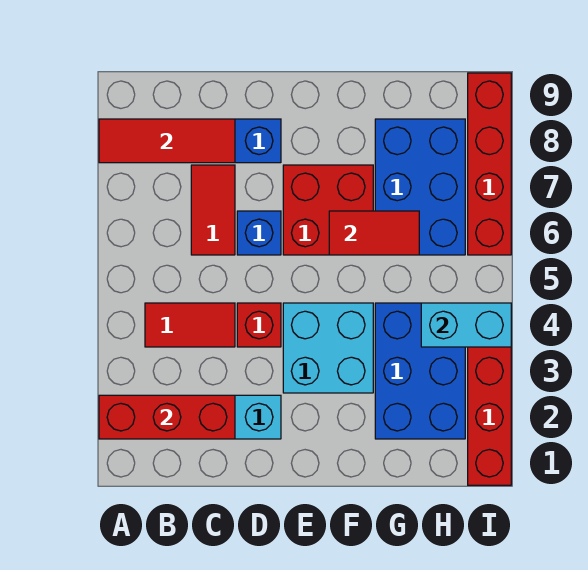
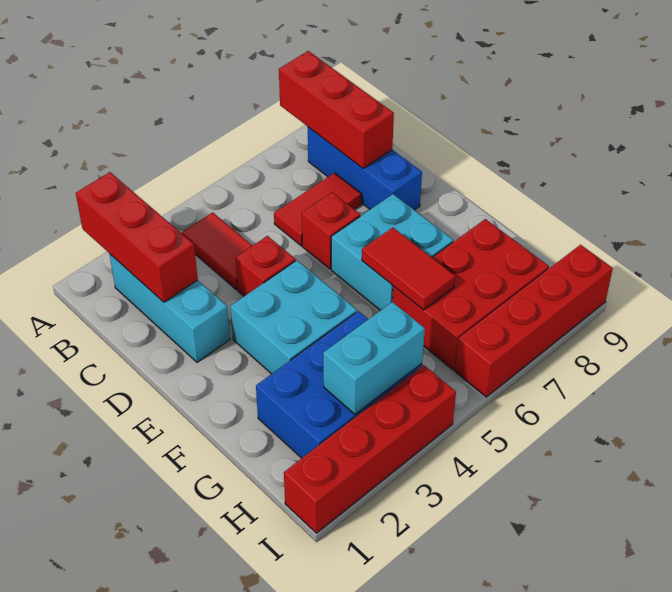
red tile A8:C8 level 2 -> red brick A8:C8 level 2
blue brick D6 level 1 -> red brick D6 level 1
red brick E6:F7 level 1 -> cyan brick E6:F7 level 1
blue brick G6:H8 level 1 -> red brick G6:H8 level 1
cyan brick H4:I4 level 2 -> cyan brick H3:H4 level 2

